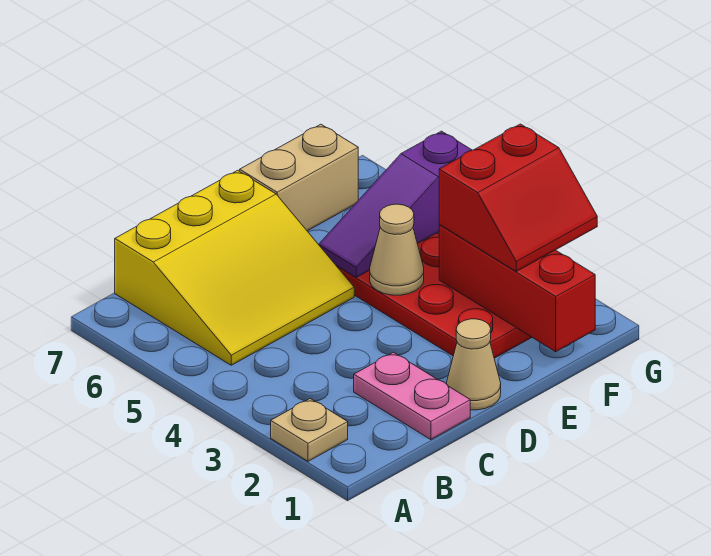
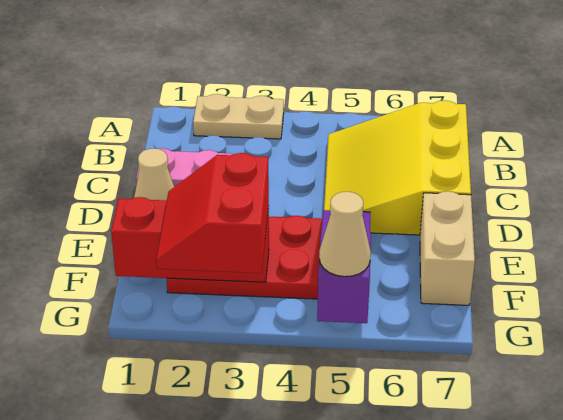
tan plate A2 level 1 -> tan plate A2:A3 level 1
tan cone E4 level 2 -> tan cone G5 level 3

